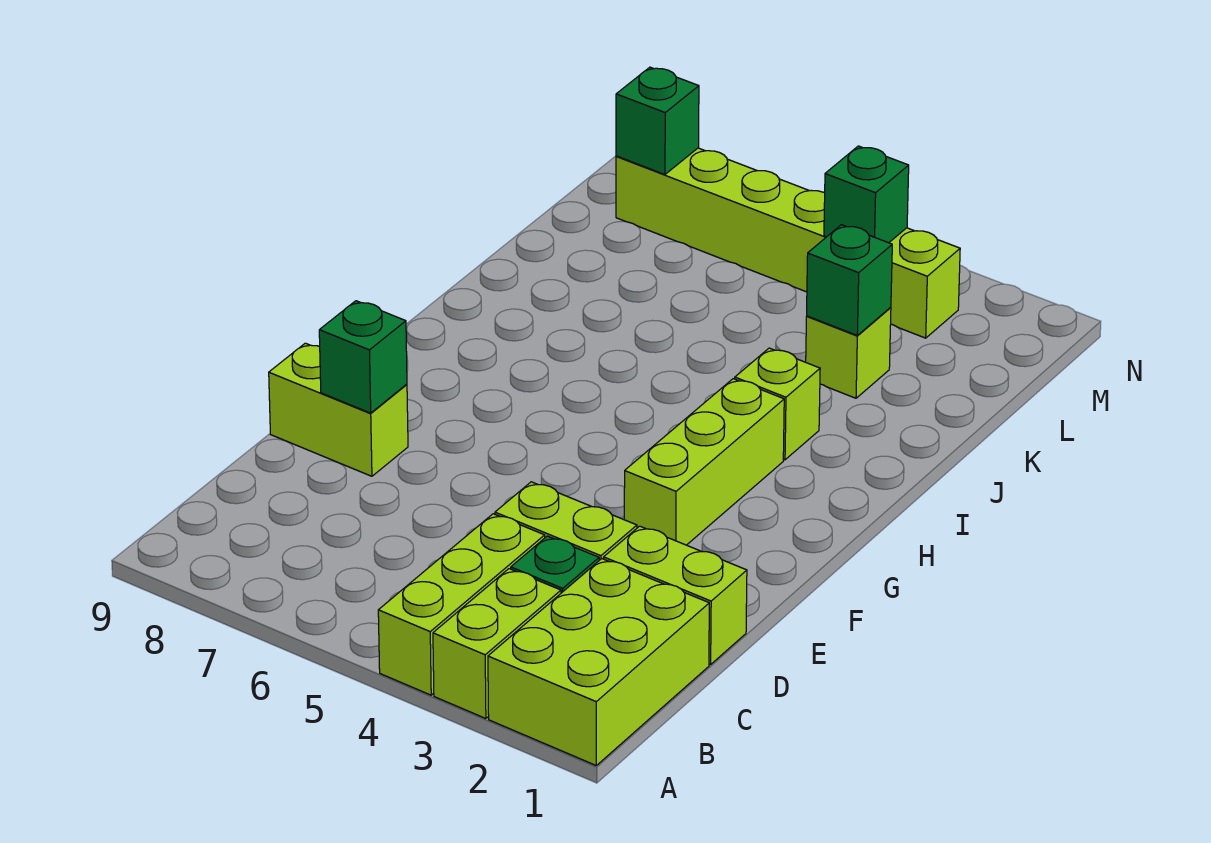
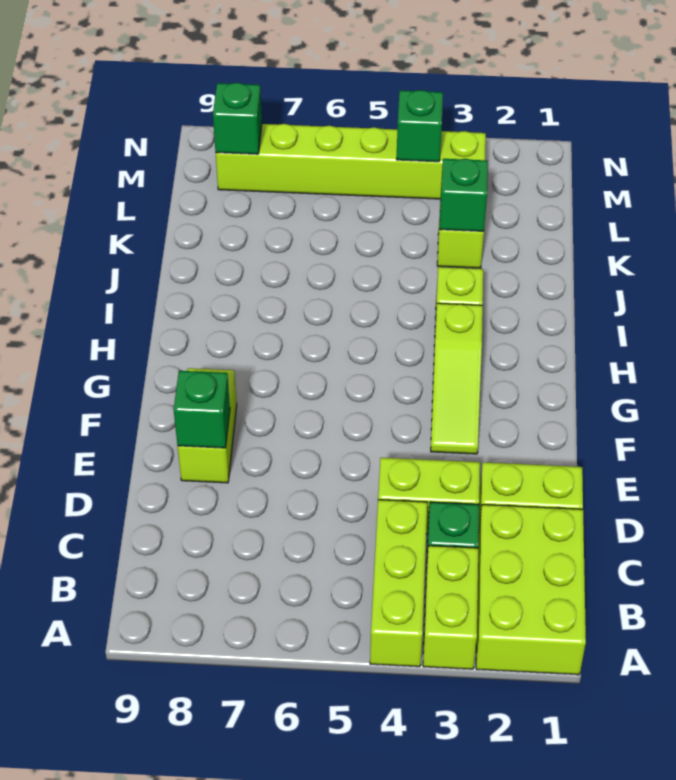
lime brick E8:E9 level 1 -> lime brick E8:F8 level 1
lime brick F3:H3 level 1 -> lime slope F3:H3 level 1 top H

